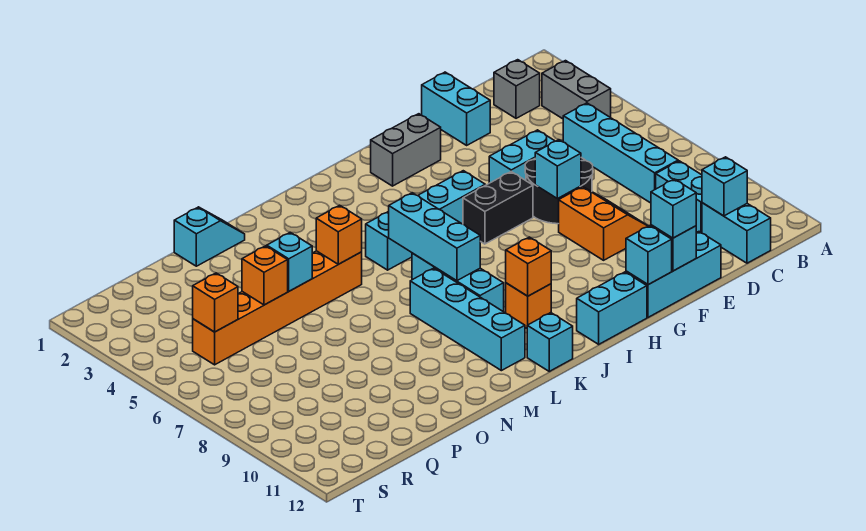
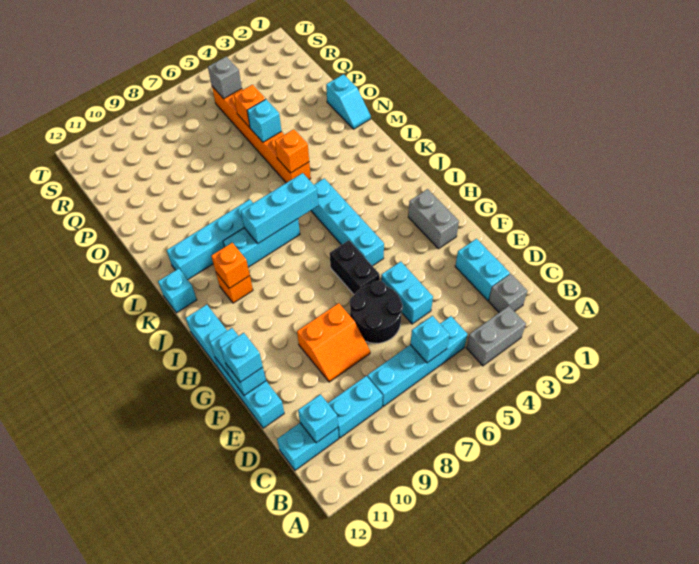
cyan brick E1:E2 level 1 -> cyan brick D2:E2 level 1
cyan brick F7 level 2 -> cyan brick C6 level 2
orange brick R5 level 2 -> grey brick R5 level 2

